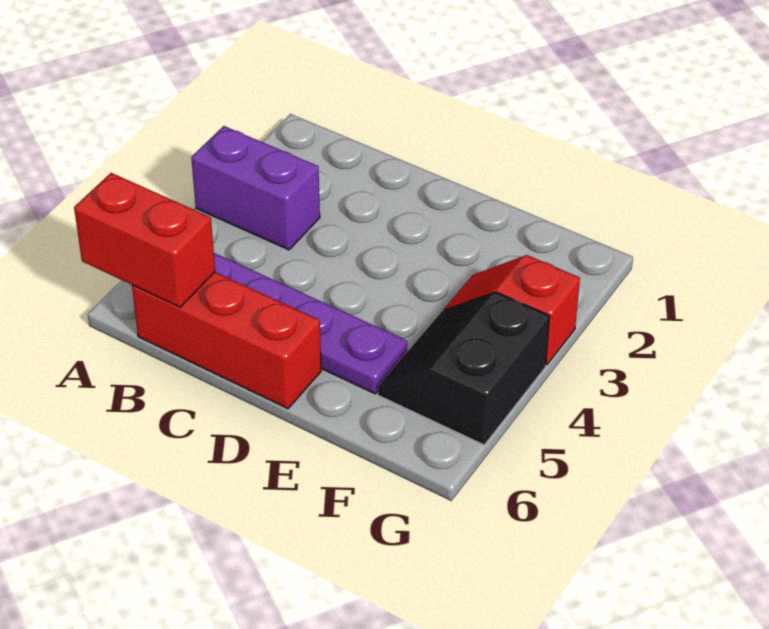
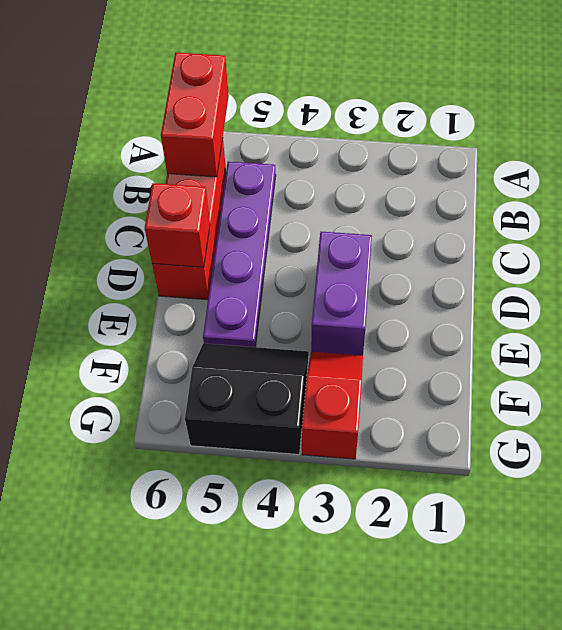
purple brick A3:B3 level 1 -> purple brick D3:E3 level 1
none -> red brick D6 level 2

